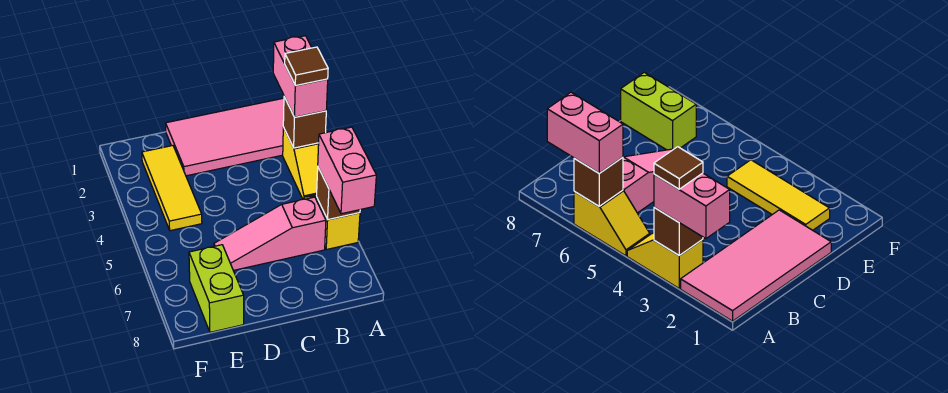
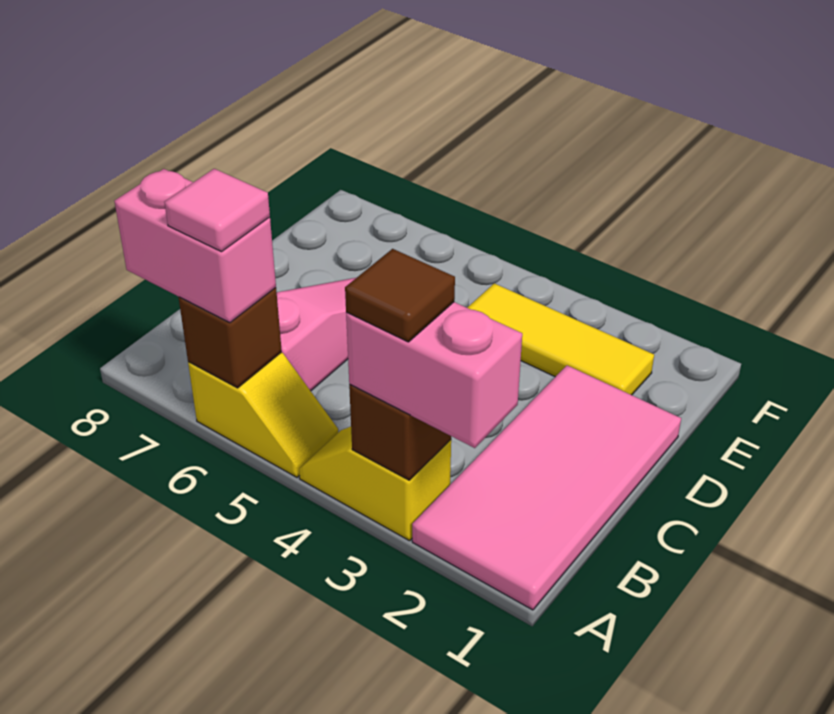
none -> pink tile A6 level 4
lime brick E7:E8 level 1 -> none

